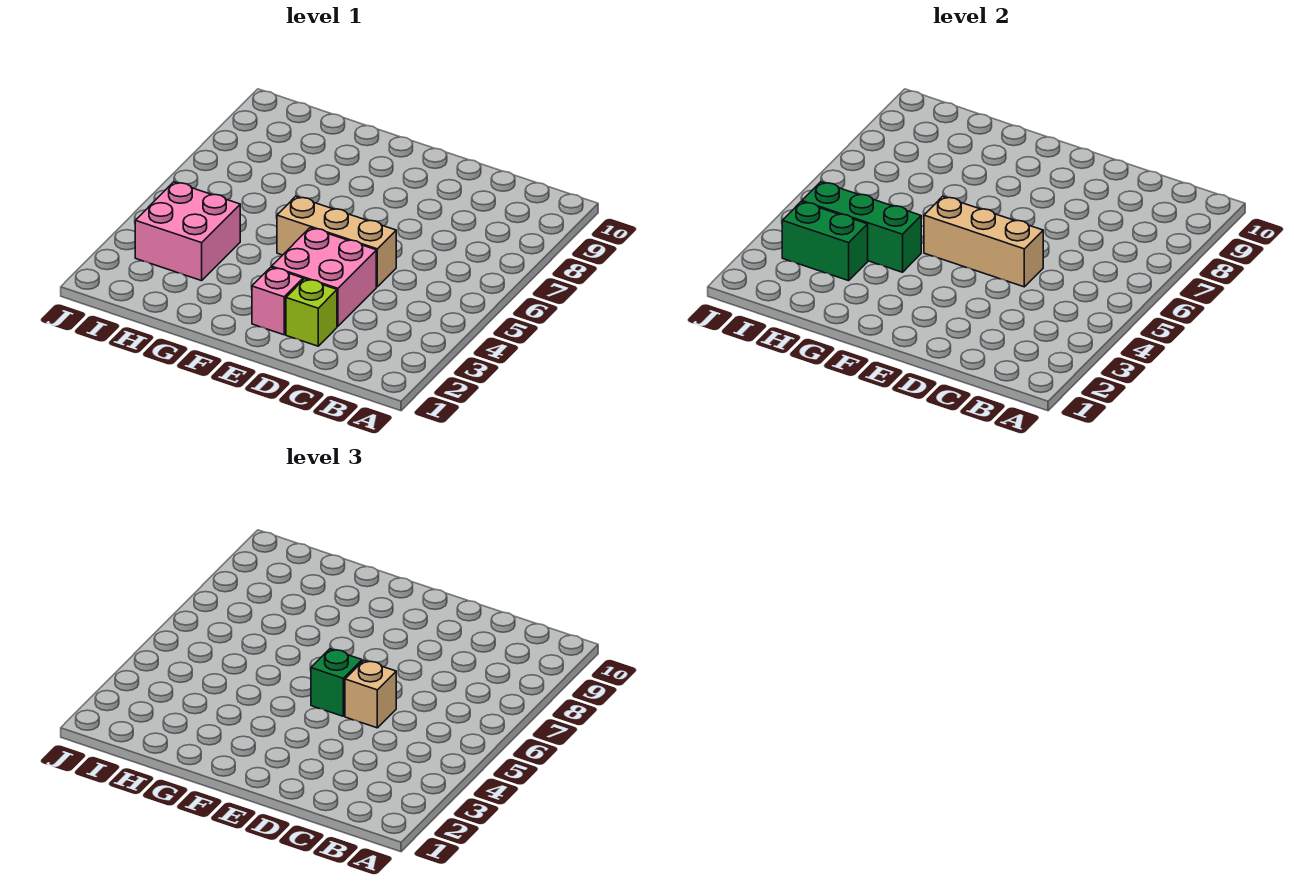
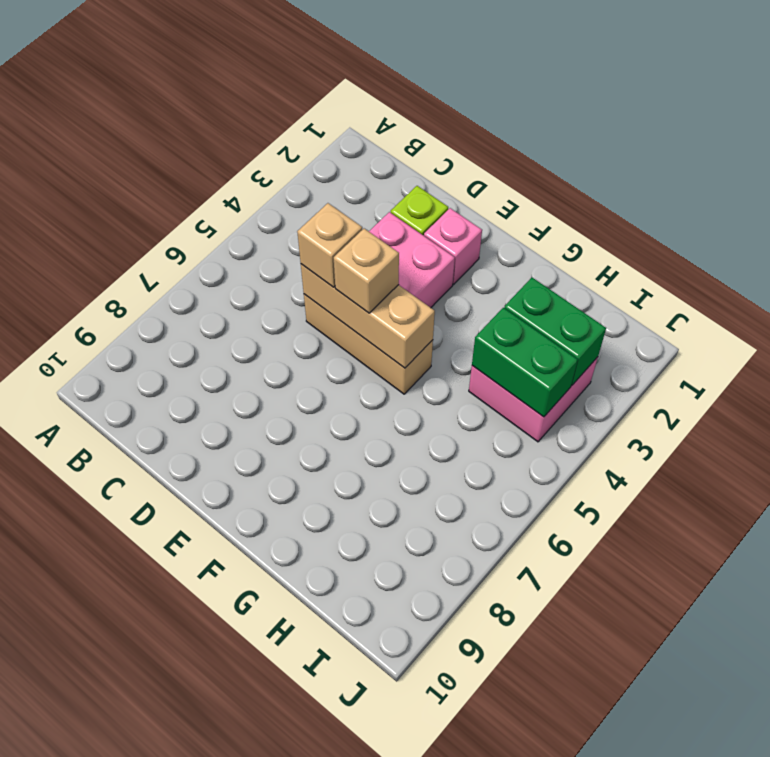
green brick E5 level 3 -> tan brick E5 level 3
green brick G4:I4 level 2 -> green brick H4:I4 level 2

